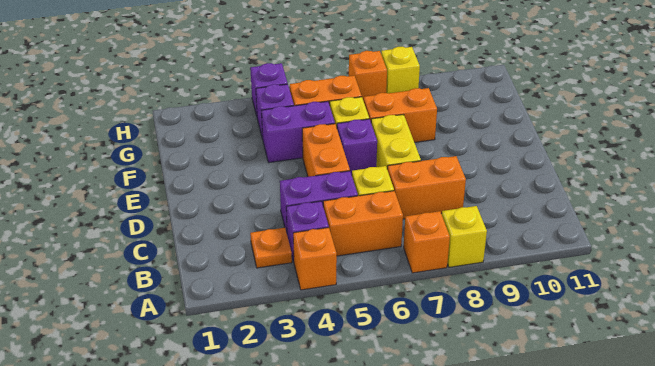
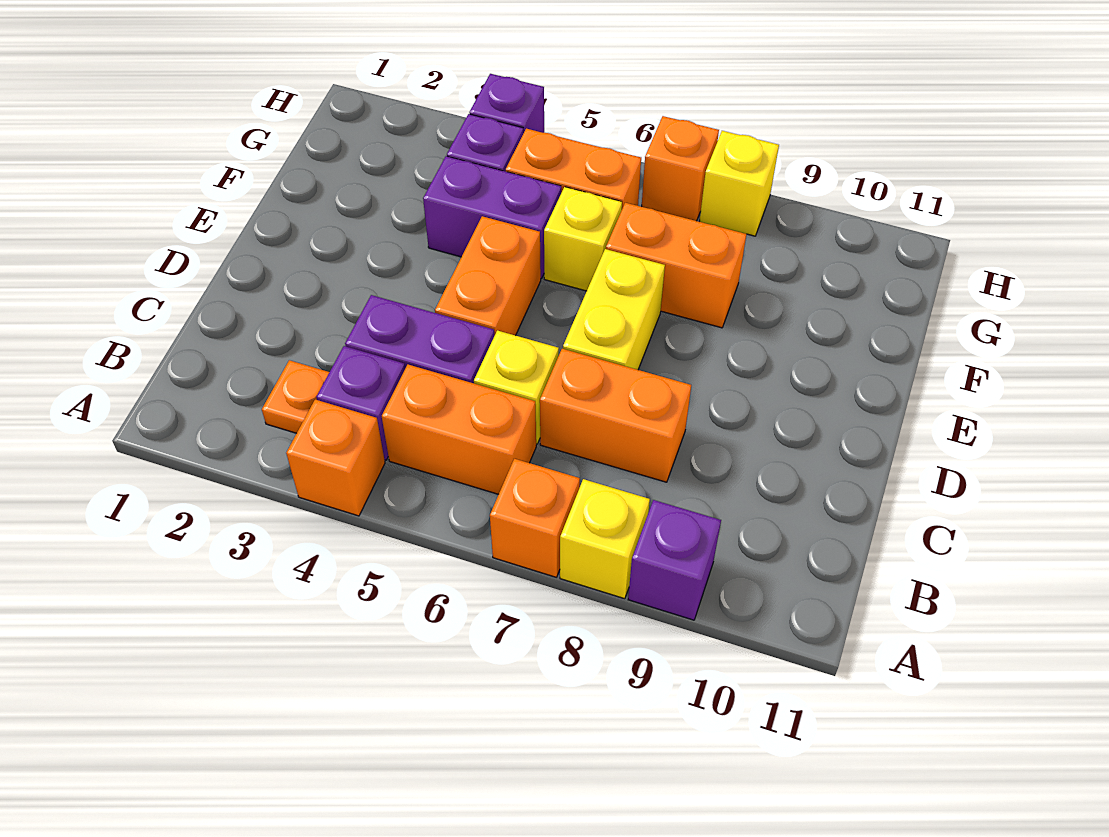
purple brick E6 level 1 -> purple brick A9 level 1

